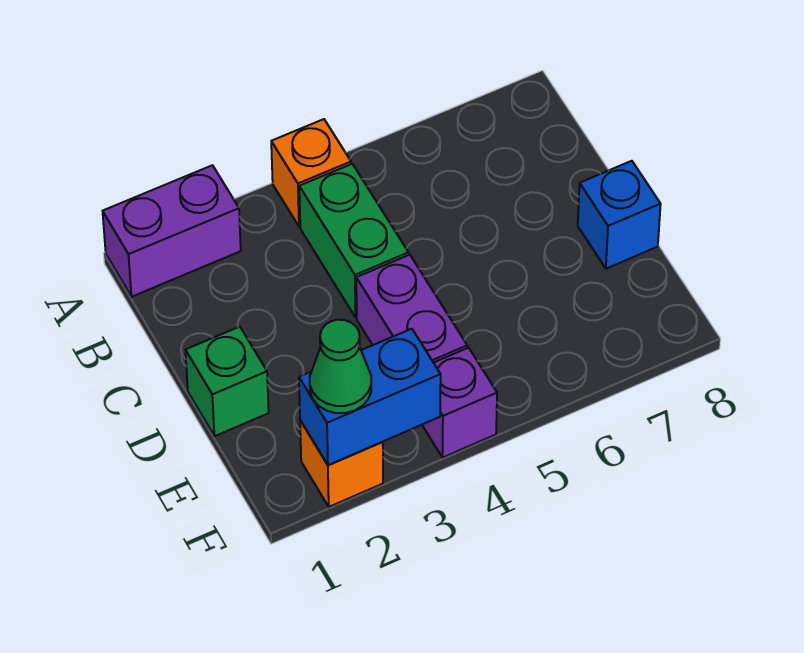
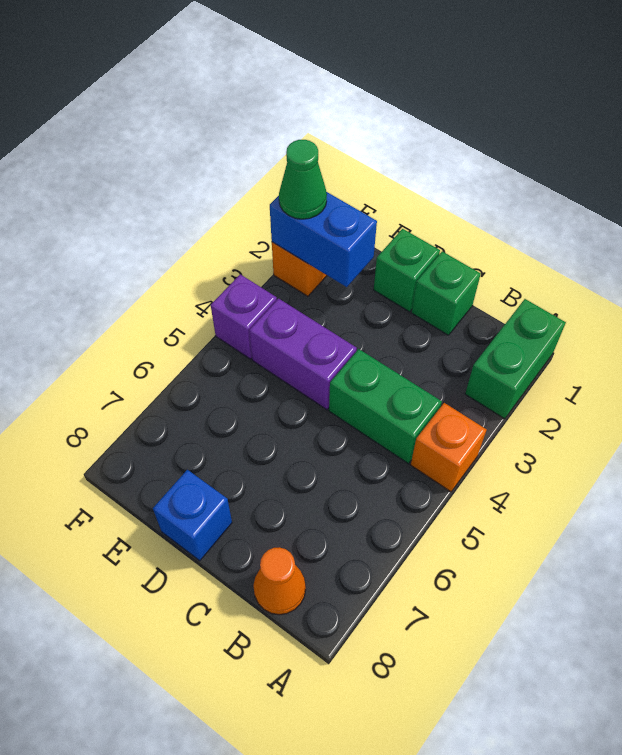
purple brick A1:A2 level 1 -> green brick A1:A2 level 1
none -> orange cone B8 level 1
none -> green brick C1 level 1
blue brick F2:F3 level 2 -> blue brick E2:F2 level 2

